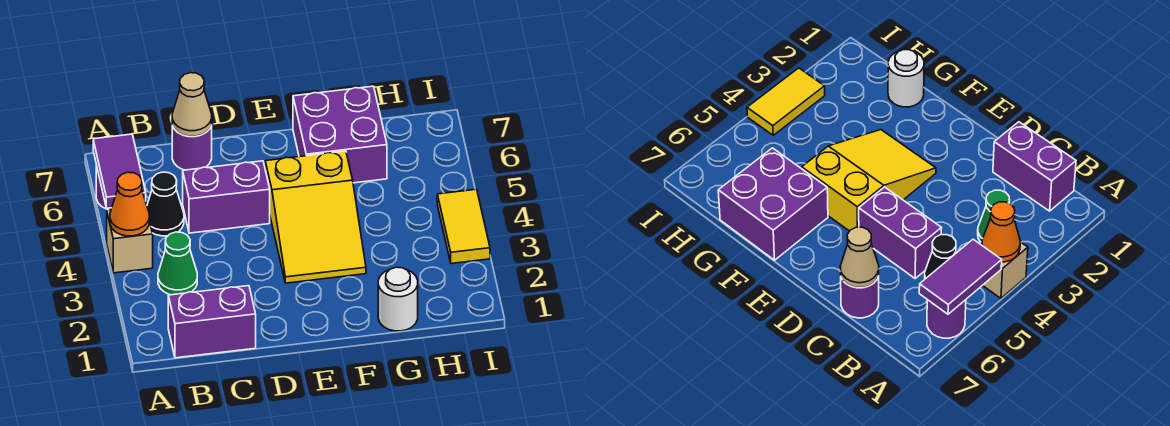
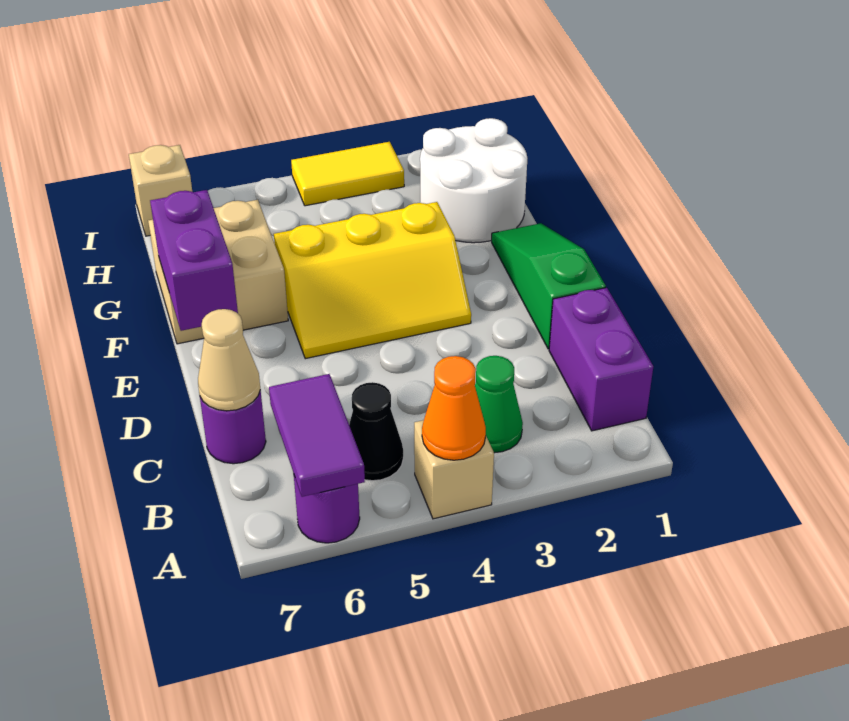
purple tile A5:A6 level 2 -> purple tile A6:B6 level 2
purple brick C5:D5 level 1 -> purple brick E7:F7 level 2
none -> green slope D1:F1 level 1 top D
yellow slope E3:F5 level 1 top 5 -> yellow slope E3:F5 level 1 top F
purple brick F6:G7 level 1 -> tan brick F6:G7 level 1
white round brick G1 level 1 -> white round brick G1:H2 level 1
none -> tan brick I7 level 1

